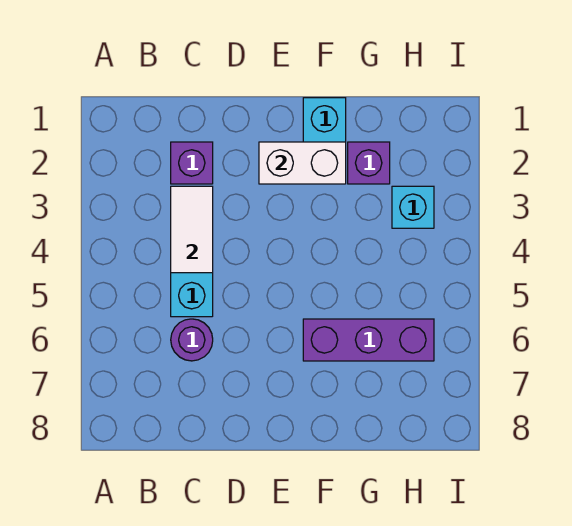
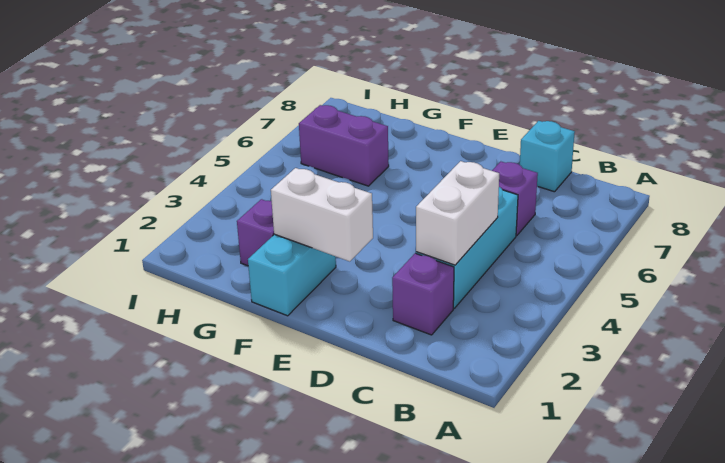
white tile C3:C4 level 2 -> white brick C3:C4 level 2
purple round brick C6 level 1 -> purple brick C6 level 1
purple brick F6:H6 level 1 -> purple brick G6:H6 level 1
cyan brick H3 level 1 -> cyan brick C8 level 1

